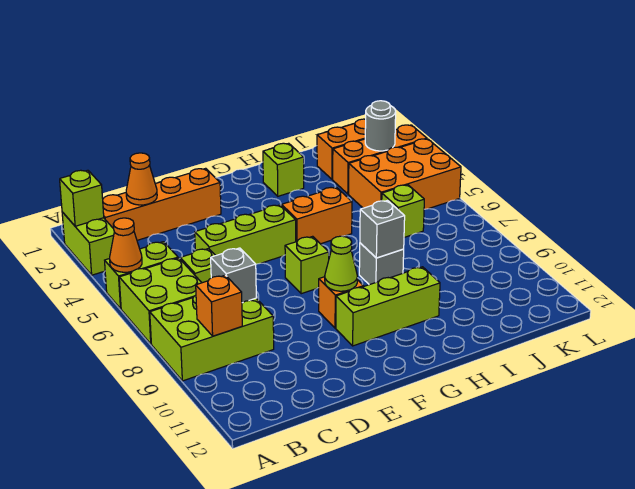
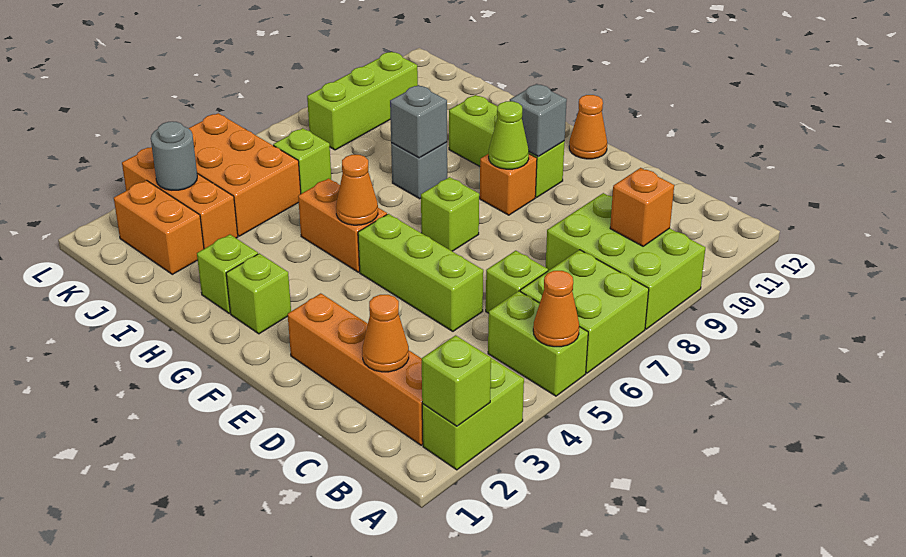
grey brick C8 level 2 -> grey brick F10 level 2
none -> orange cone F12 level 1
none -> lime brick G2 level 1
none -> orange cone G5 level 2
none -> lime brick K8:K10 level 1

